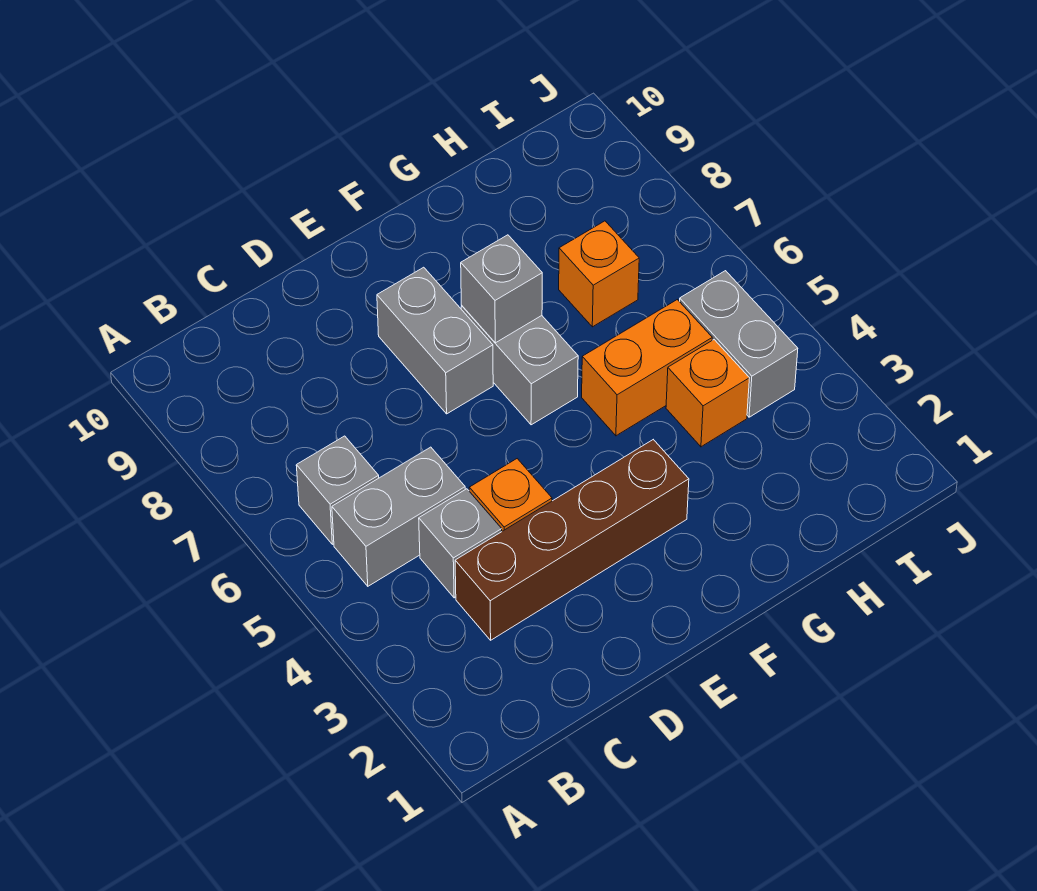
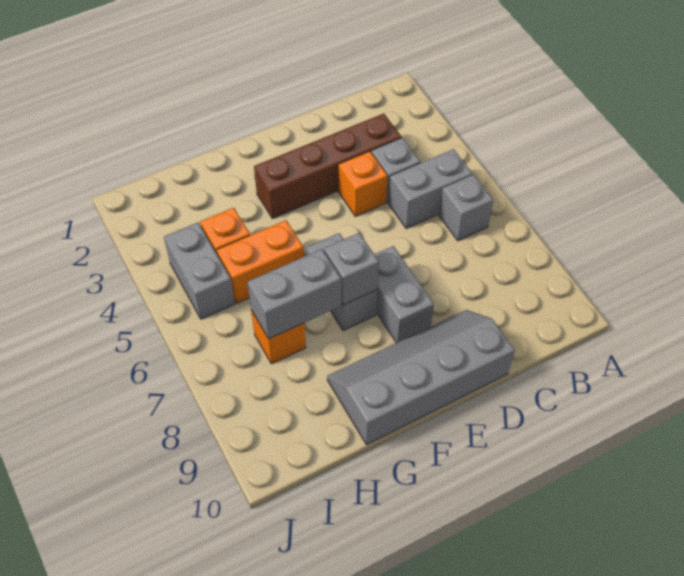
none -> grey slope D9:G10 level 1 top 10
none -> grey brick G7:H7 level 2

